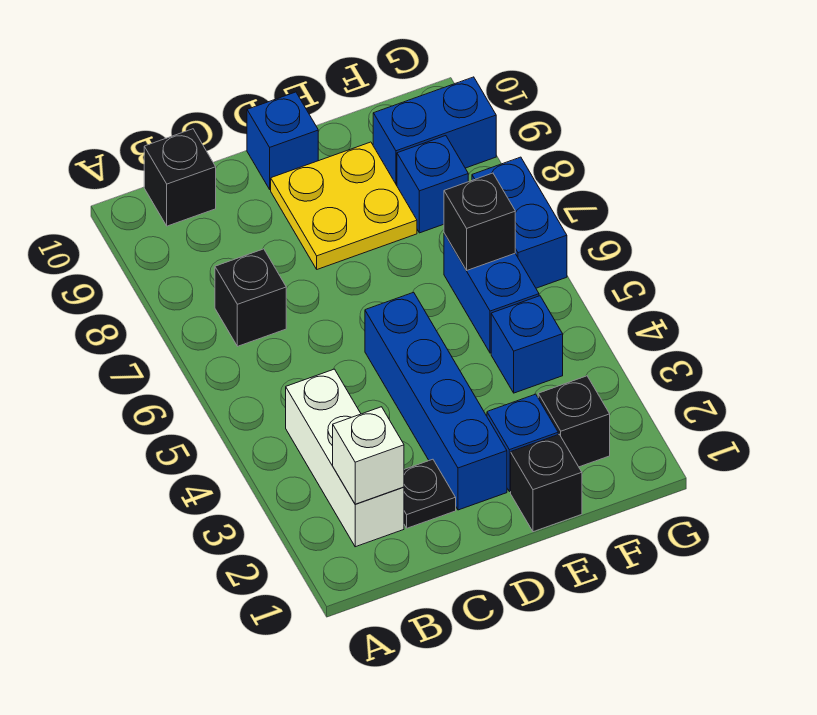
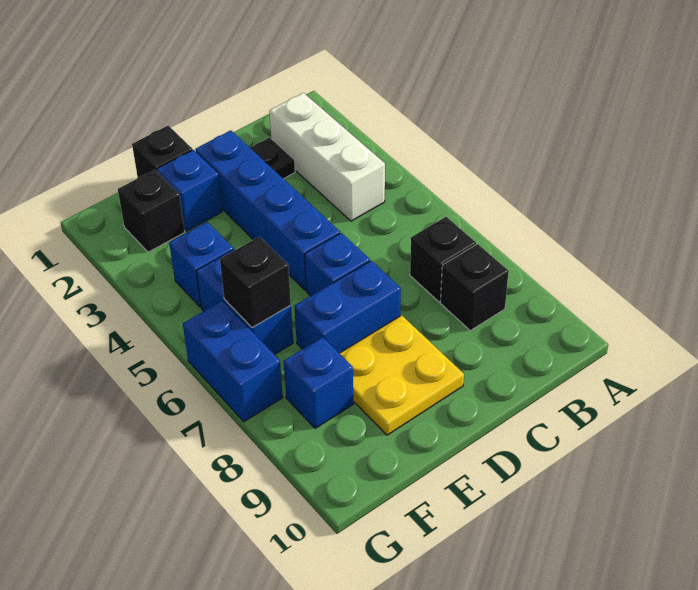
white brick B2 level 2 -> none
black brick B10 level 1 -> black brick B8 level 1
blue brick D10 level 1 -> blue brick D6 level 1
blue brick F9:G9 level 1 -> blue brick D7:E7 level 1

